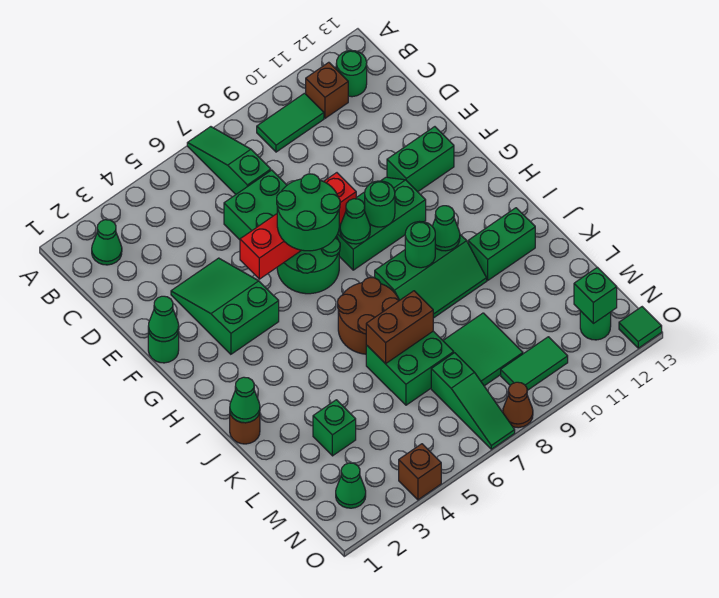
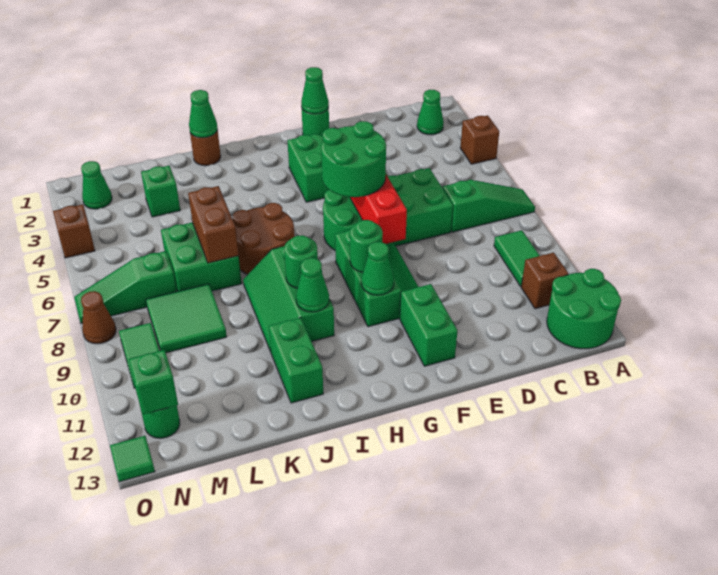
none -> brown brick A4 level 1
green round brick B12 level 1 -> green round brick A12:B13 level 1
green cone G8 level 2 -> green cone G10 level 2

